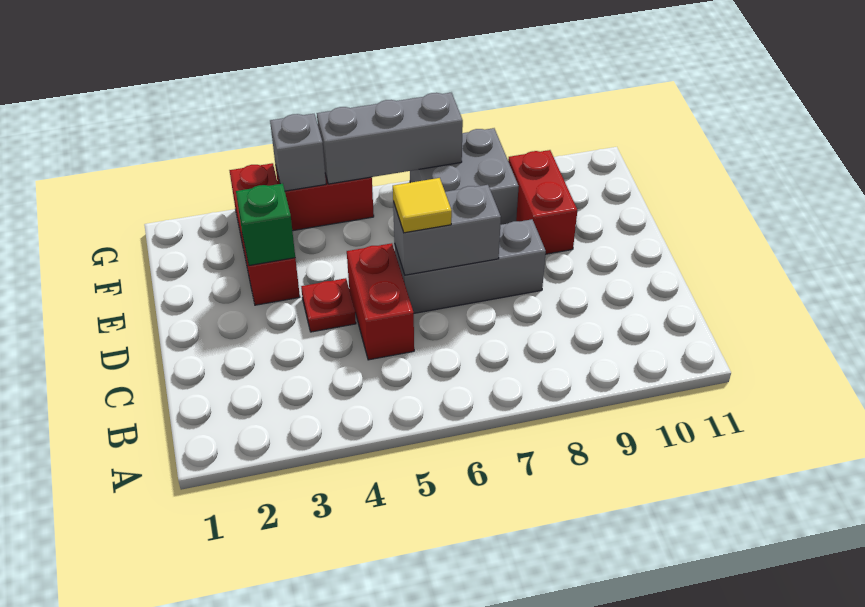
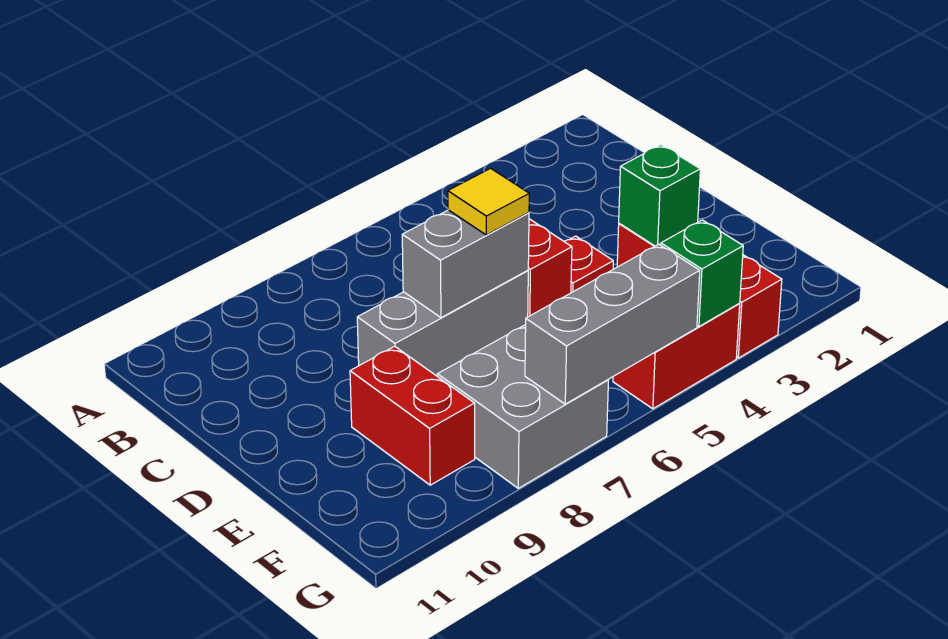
grey brick G4 level 2 -> green brick G4 level 2

